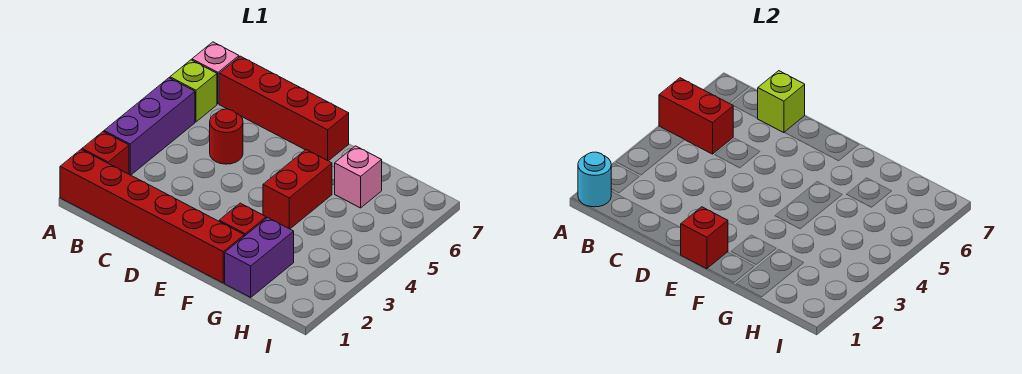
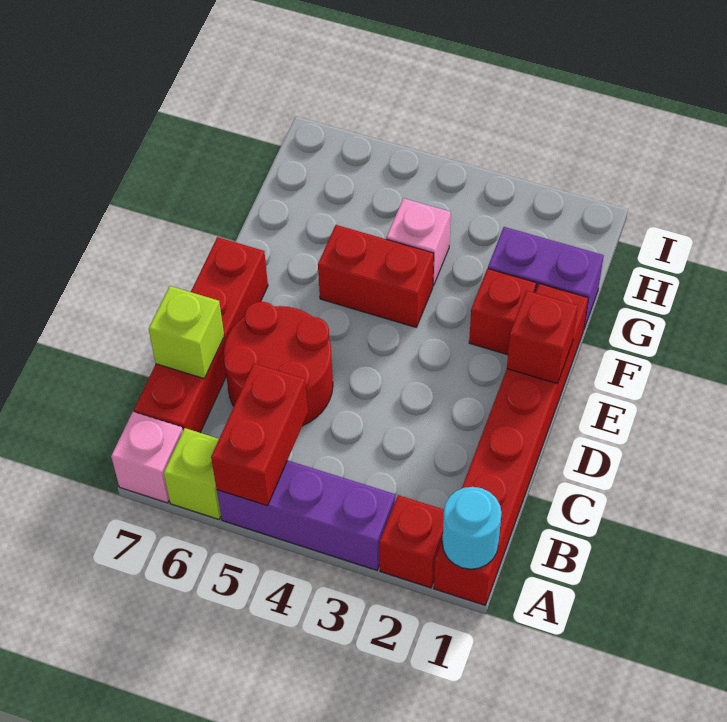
red round brick C5 level 1 -> red round brick C5:D6 level 1
pink brick G6 level 1 -> pink brick G4 level 1

